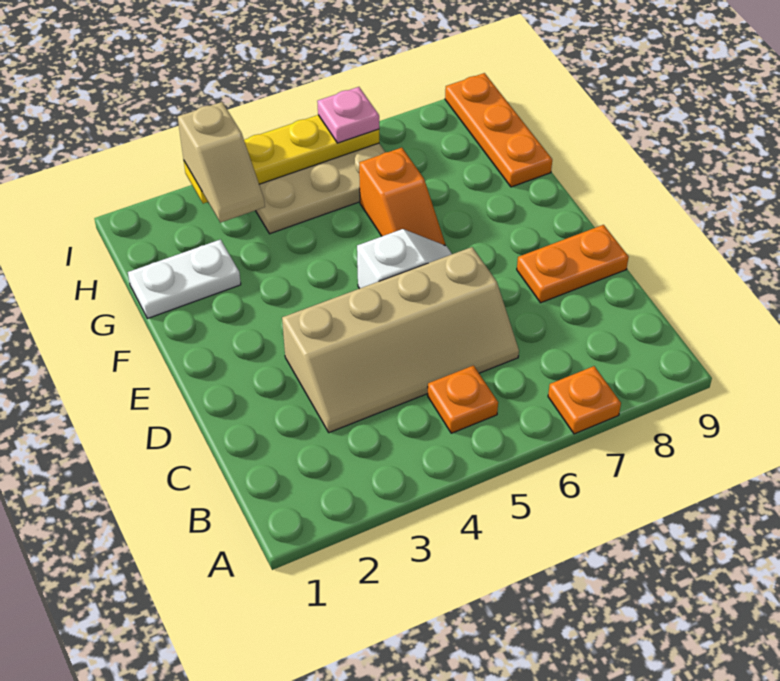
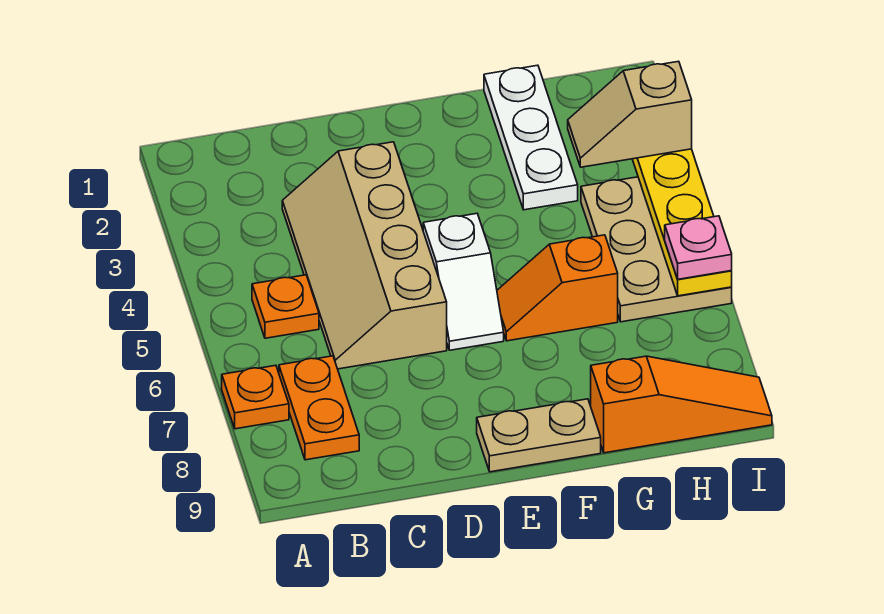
orange plate D8:D9 level 1 -> orange plate B7:B8 level 1
none -> tan plate E9:F9 level 1
white plate G1:G2 level 1 -> white plate G1:G3 level 1
orange plate G9:I9 level 1 -> orange slope G9:I9 level 1 top G

